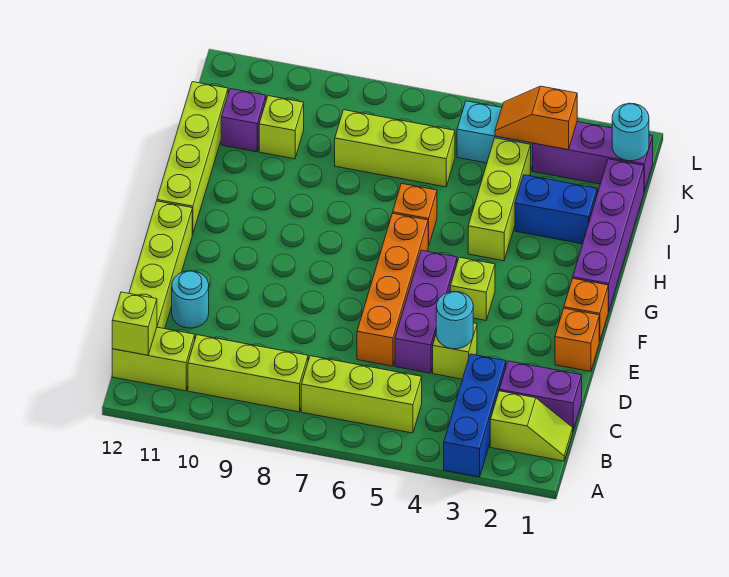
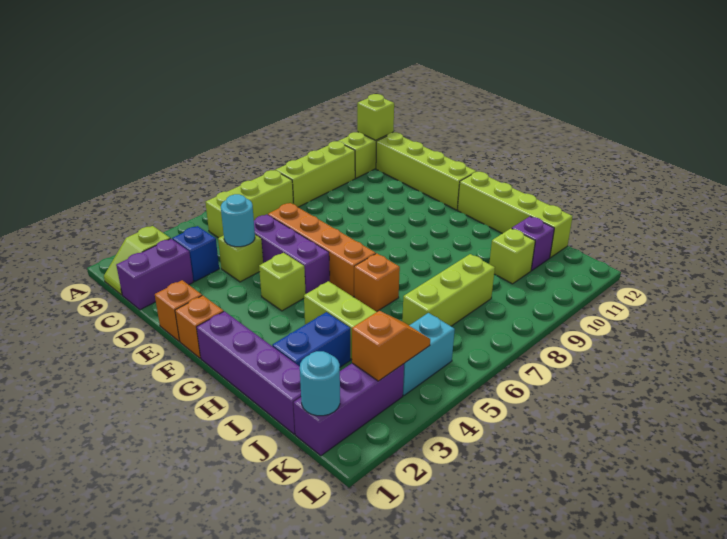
blue brick A3:C3 level 1 -> blue brick C3 level 1
cyan round brick D11 level 1 -> none

